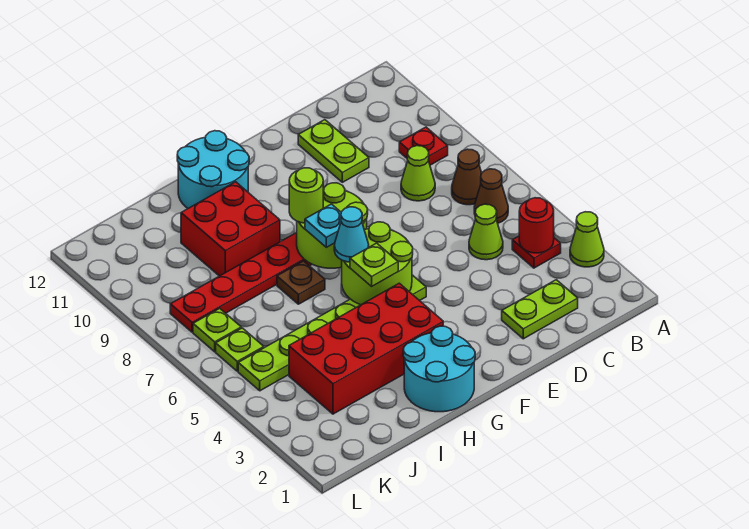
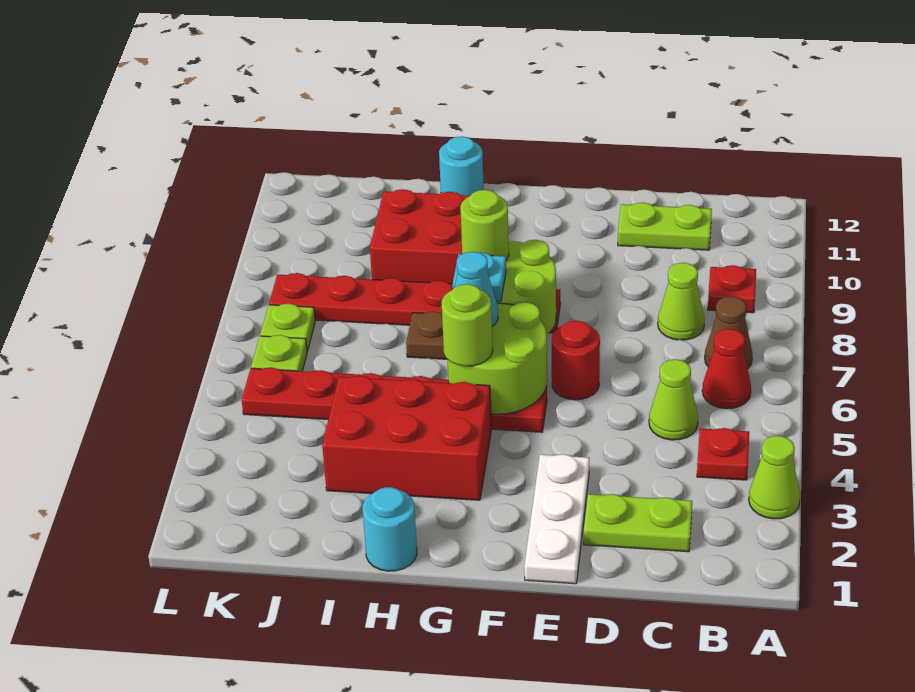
red round brick B4 level 2 -> red round brick E6 level 1
brown cone B6 level 1 -> red cone B6 level 1
lime plate D10:D11 level 1 -> lime plate C11:D11 level 1
none -> white plate E1:E3 level 1
lime plate F5:K5 level 1 -> red plate F5:K5 level 1
cyan round brick G1:H2 level 1 -> cyan round brick H1 level 1
red brick G3:J4 level 1 -> red brick G3:I4 level 1
lime plate G5 level 3 -> lime round brick G5 level 3
cyan round brick G11:H12 level 1 -> cyan round brick H12 level 1

